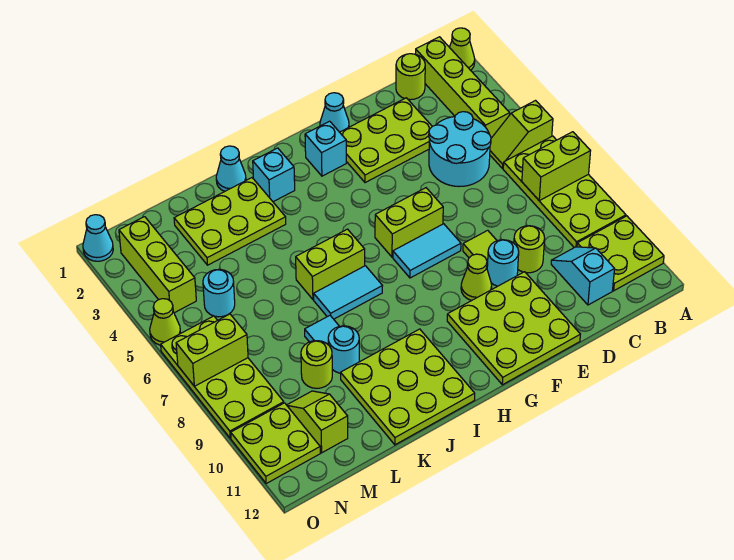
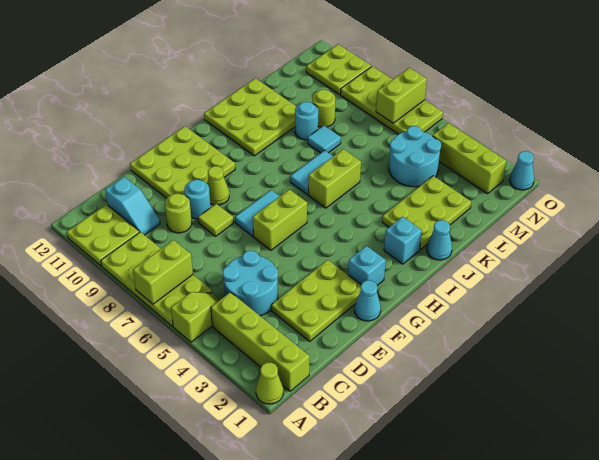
lime round brick C1 level 1 -> none
cyan round brick M5 level 1 -> cyan round brick L4:M5 level 1
lime slope M10:M11 level 1 top 11 -> none
lime cone O5 level 1 -> none

